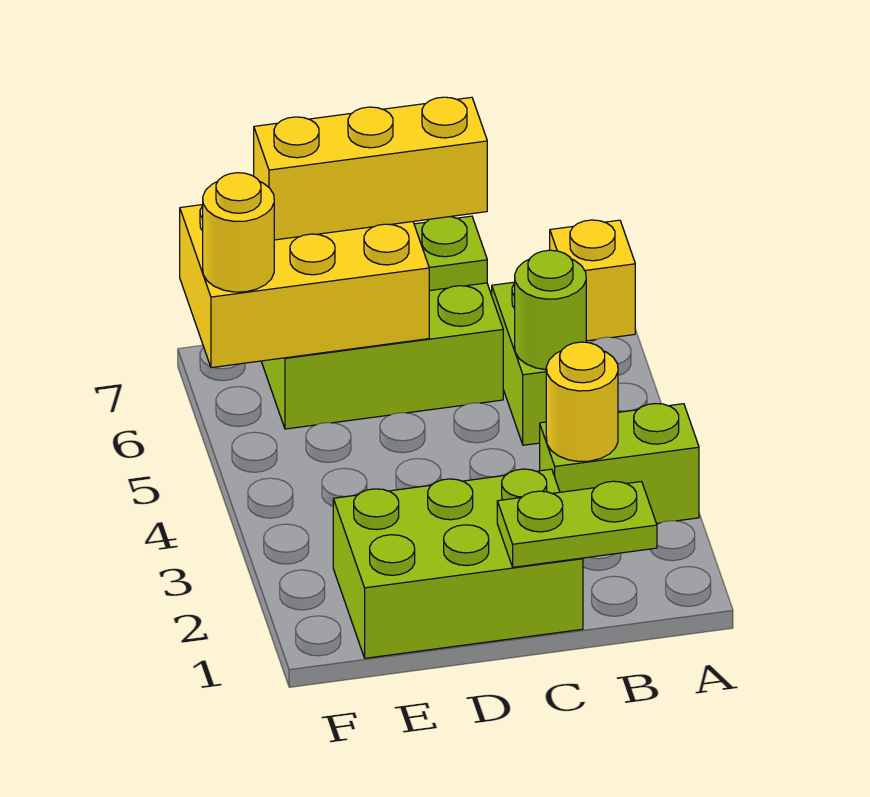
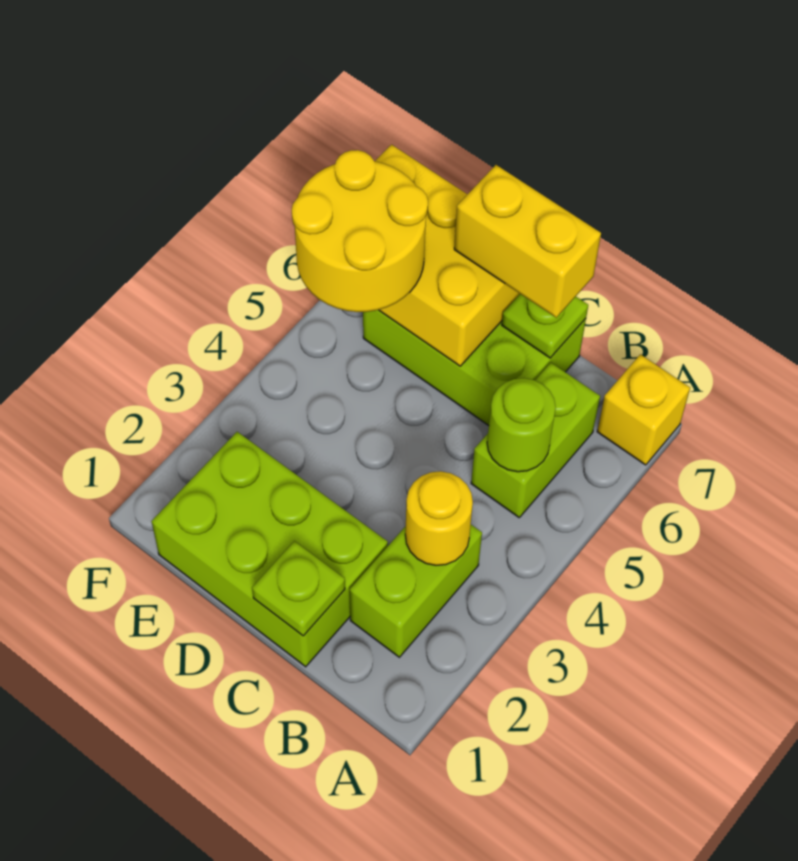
lime brick A3:B3 level 1 -> lime brick B2:B3 level 1
lime plate B1:C1 level 2 -> lime plate C1 level 2
yellow brick C7:E7 level 3 -> yellow brick C7:D7 level 3
yellow round brick F6 level 3 -> yellow round brick E5:F6 level 3

